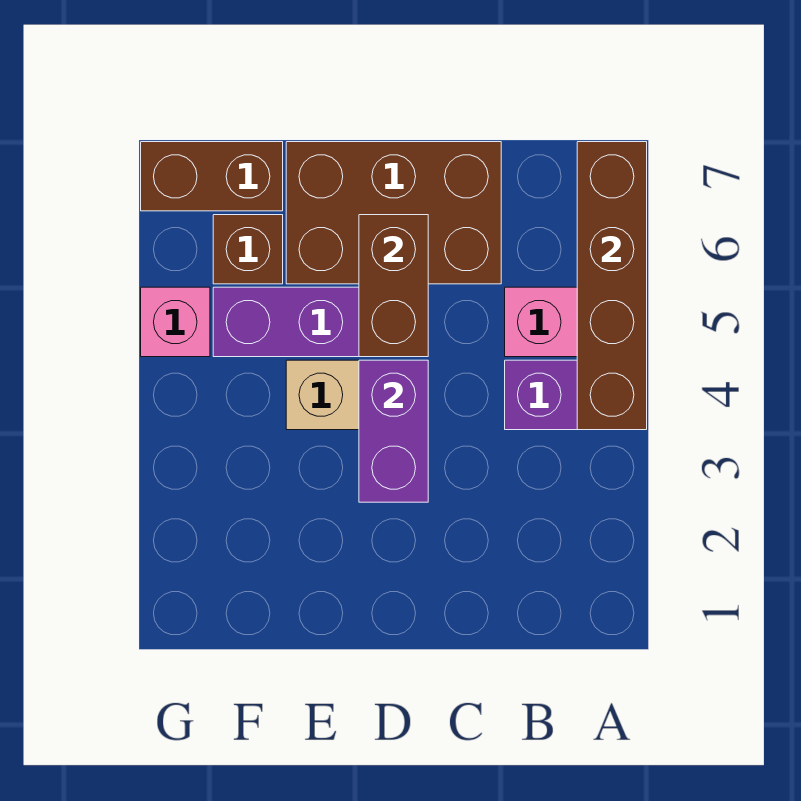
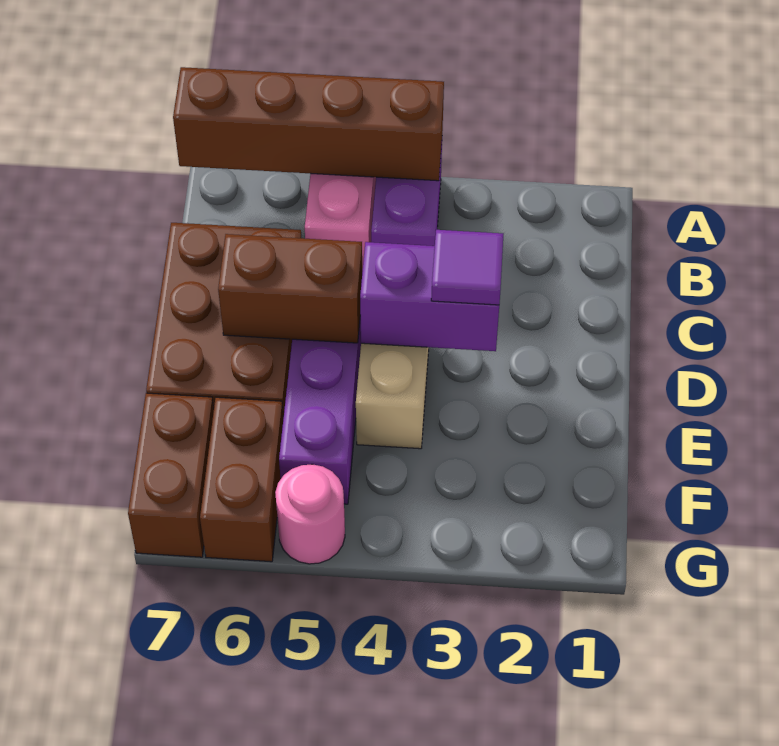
none -> purple tile D3 level 3
brown brick F6 level 1 -> brown brick F6:G6 level 1
pink brick G5 level 1 -> pink round brick G5 level 1

